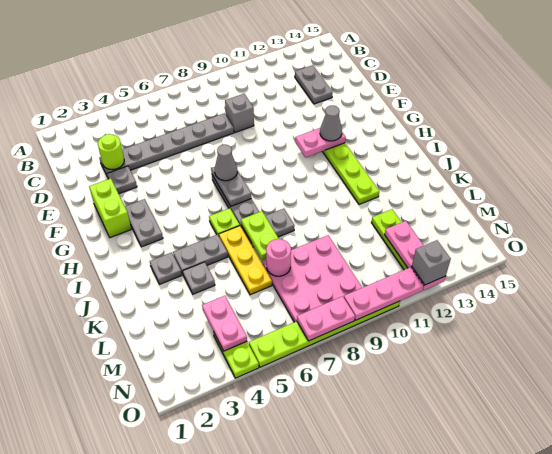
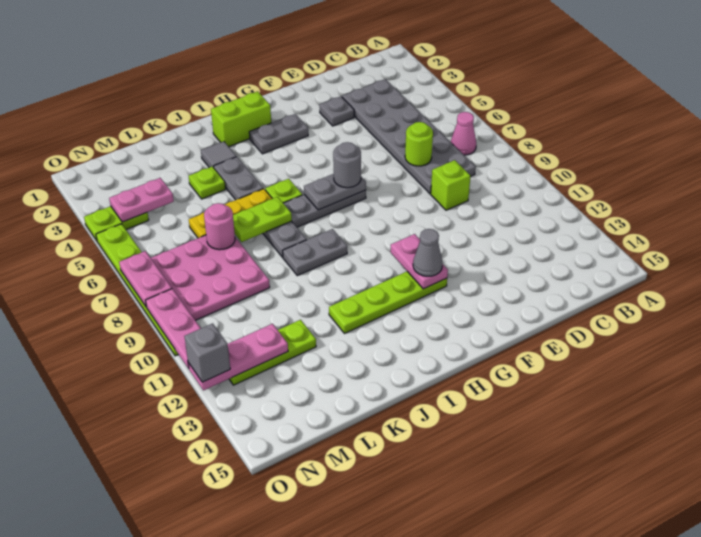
none -> pink cone B7 level 1
grey plate C13:D13 level 1 -> grey plate I9:J9 level 1
grey plate D3:D8 level 1 -> grey plate C3:D8 level 1
lime round brick D3 level 2 -> lime round brick D7 level 2
grey brick D9 level 1 -> lime brick D9 level 1
lime brick F2:G2 level 1 -> lime brick H2:I2 level 1
grey cone G7 level 3 -> grey round brick G7 level 3
grey plate J3 level 1 -> grey tile J3 level 1
grey plate K4 level 1 -> lime plate K4 level 1

